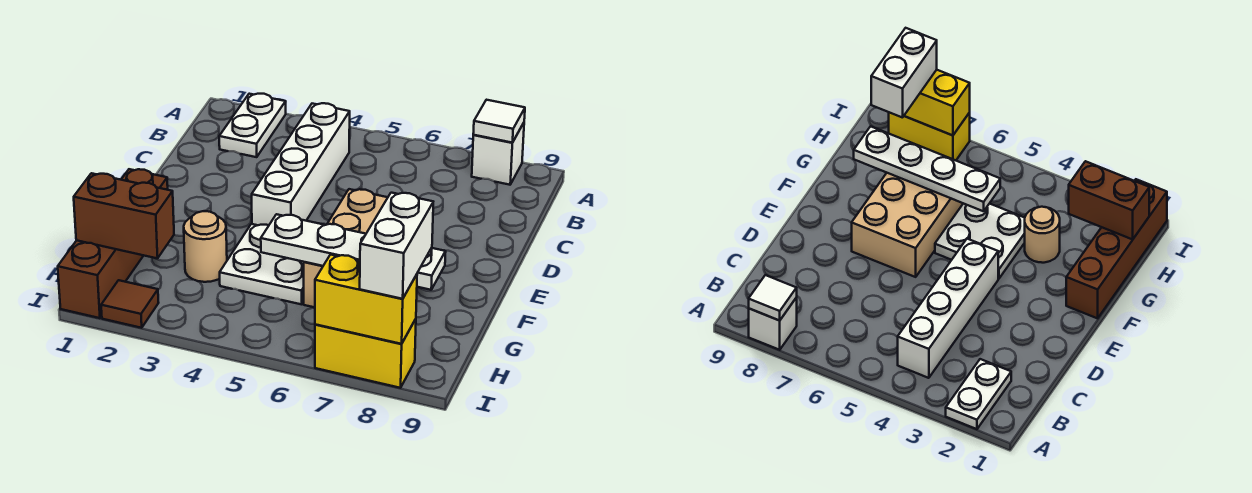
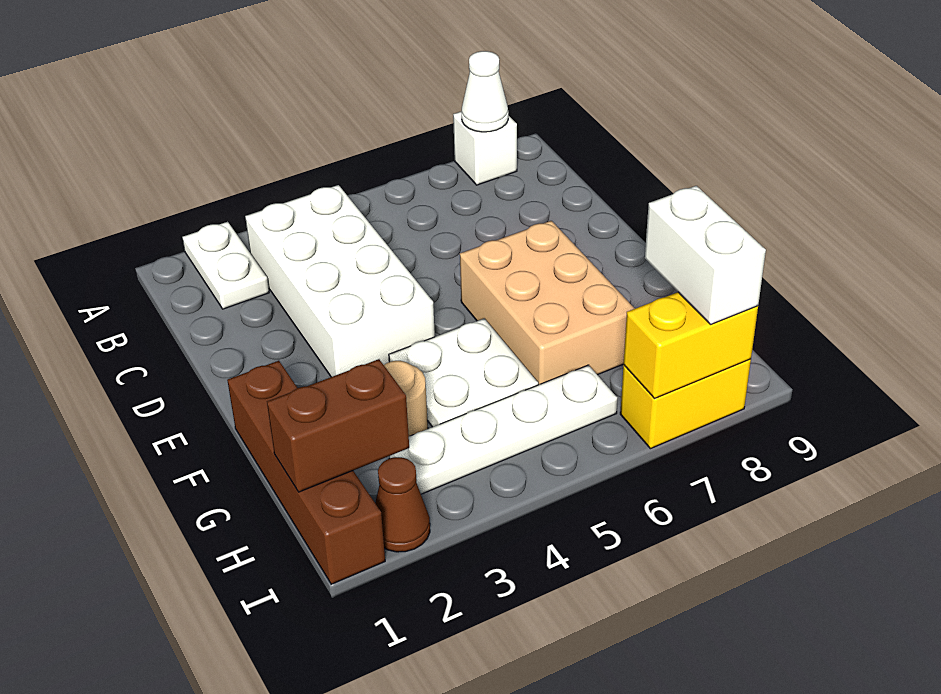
white tile A8 level 2 -> white cone A8 level 2
white brick B4:E4 level 1 -> white brick B3:E4 level 1
white plate G5:G8 level 2 -> white plate H3:H6 level 1
brown tile I2 level 1 -> brown cone I2 level 1

